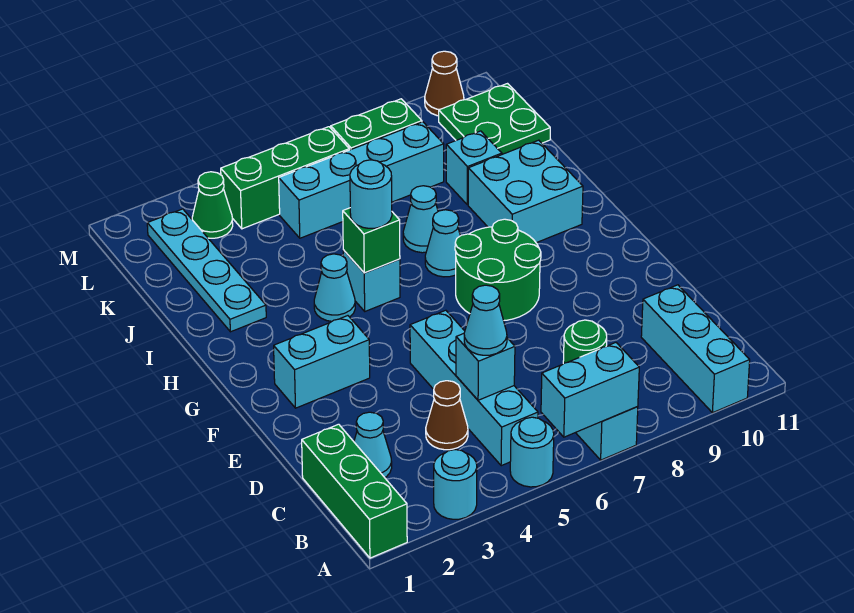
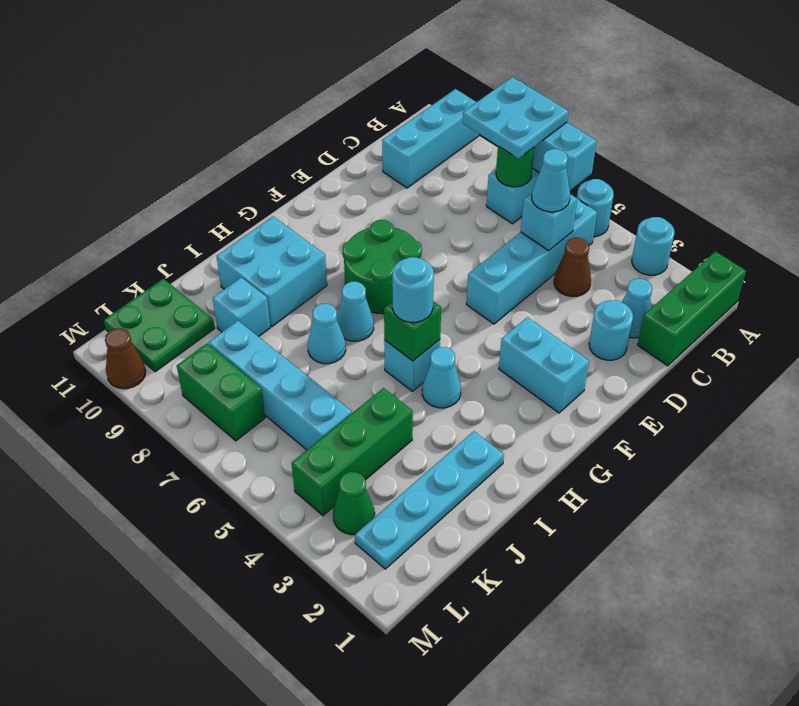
none -> cyan plate A7:B8 level 3
none -> cyan round brick D2 level 1
green brick L4:L6 level 1 -> green brick J4:L4 level 1

